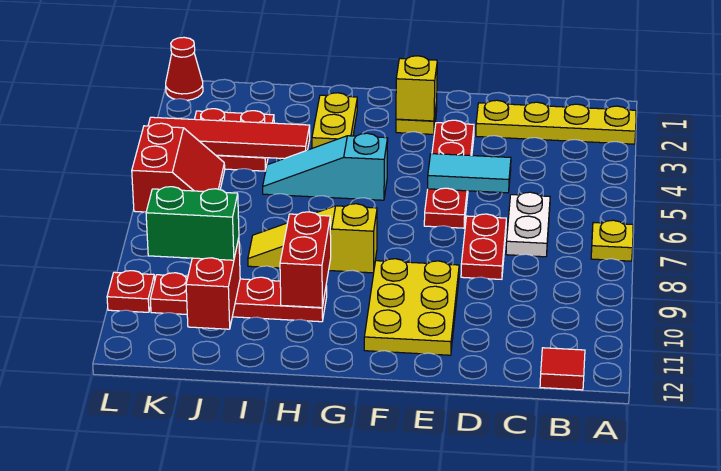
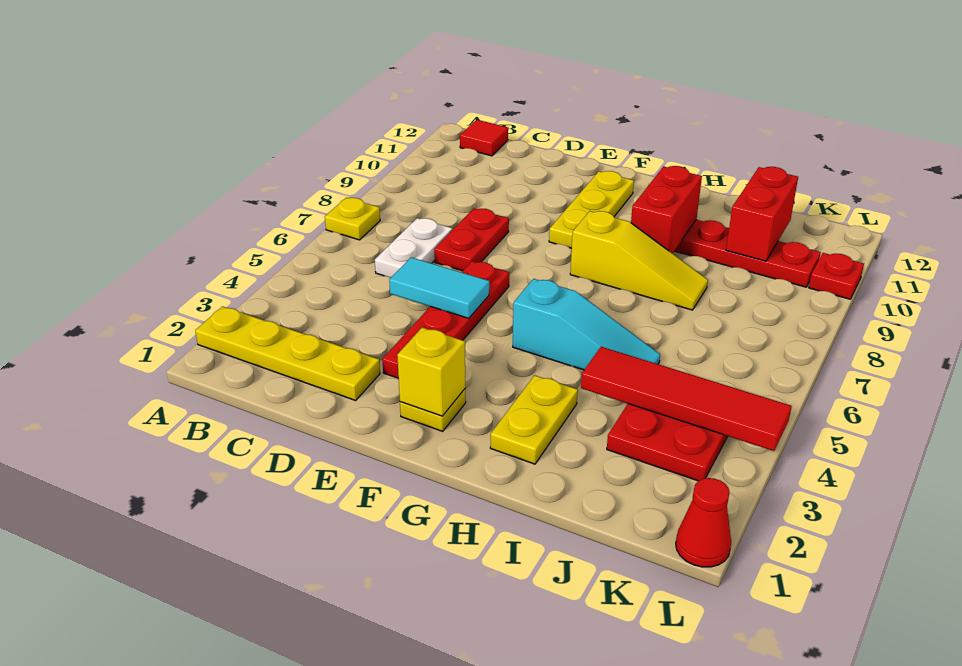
yellow plate E9:F11 level 1 -> yellow plate F9:F11 level 1
green brick J10:K10 level 3 -> none
red slope K5:L6 level 1 top L -> none

